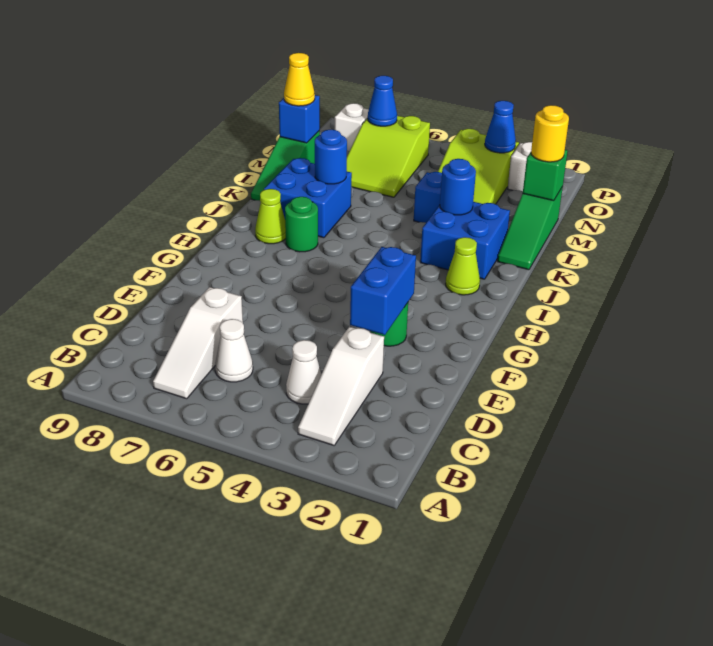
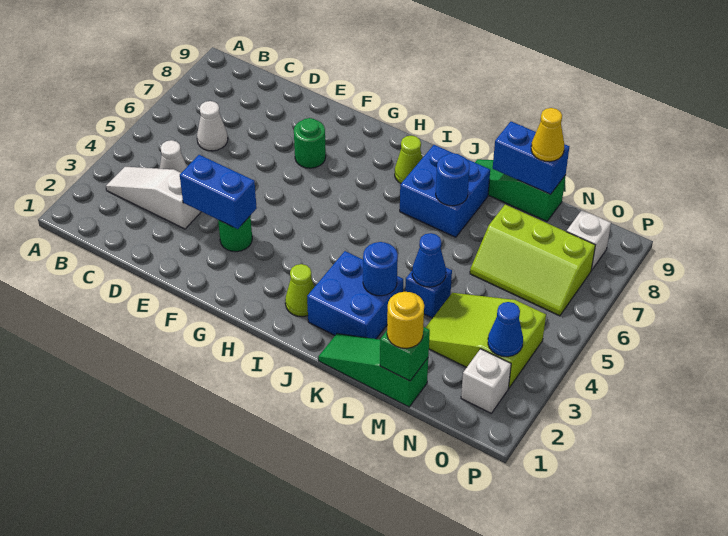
white slope B7:D7 level 1 top D -> none
green round brick I7 level 1 -> green round brick F7 level 1
lime slope M6:O7 level 1 top O -> lime slope M6:O7 level 1 top 7
blue brick M9 level 2 -> blue brick L9:M9 level 2
blue cone O7 level 2 -> blue cone L4 level 2

